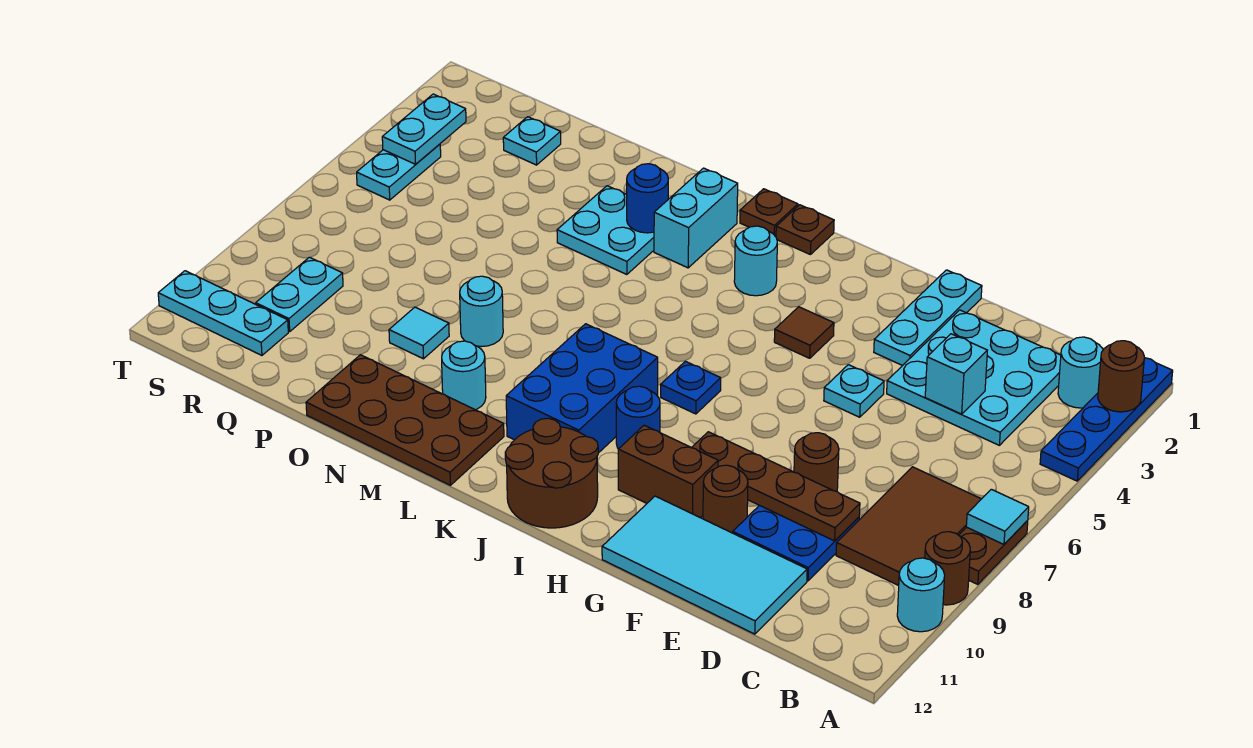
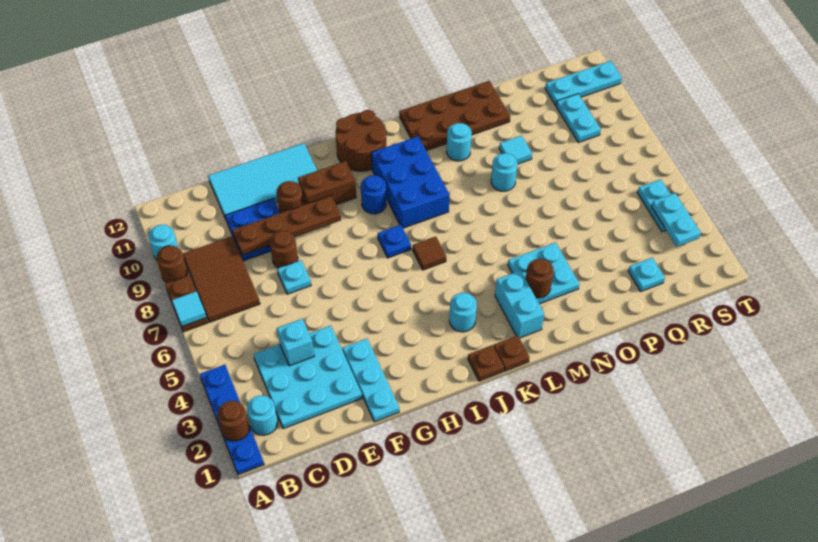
cyan plate F5 level 1 -> cyan plate E7 level 1
brown tile H4 level 1 -> brown tile J6 level 1
blue round brick M3 level 2 -> brown round brick M3 level 2

